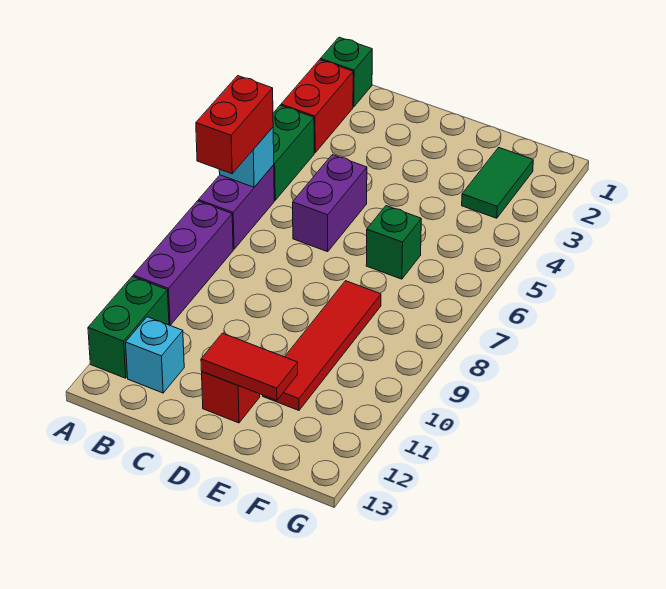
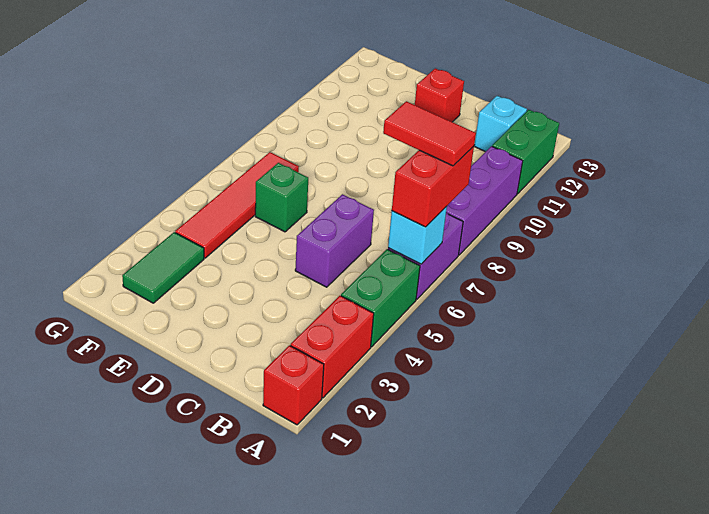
green brick A1 level 1 -> red brick A1 level 1
red tile D12:E12 level 2 -> red tile A7:B7 level 4
red tile E8:E11 level 1 -> red tile F4:F7 level 1

